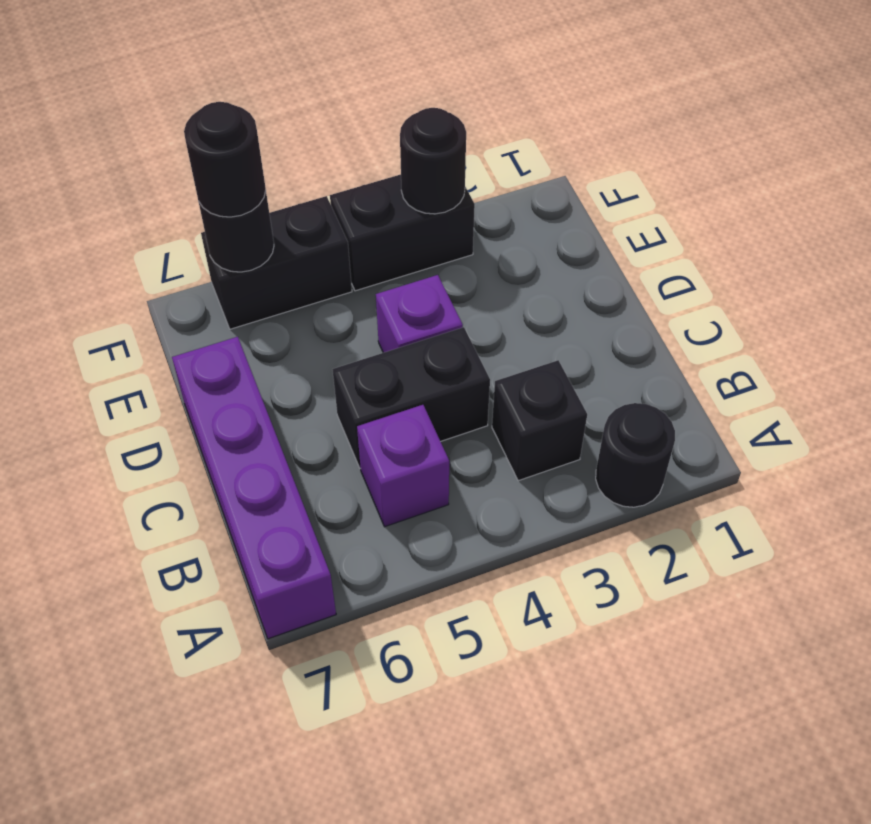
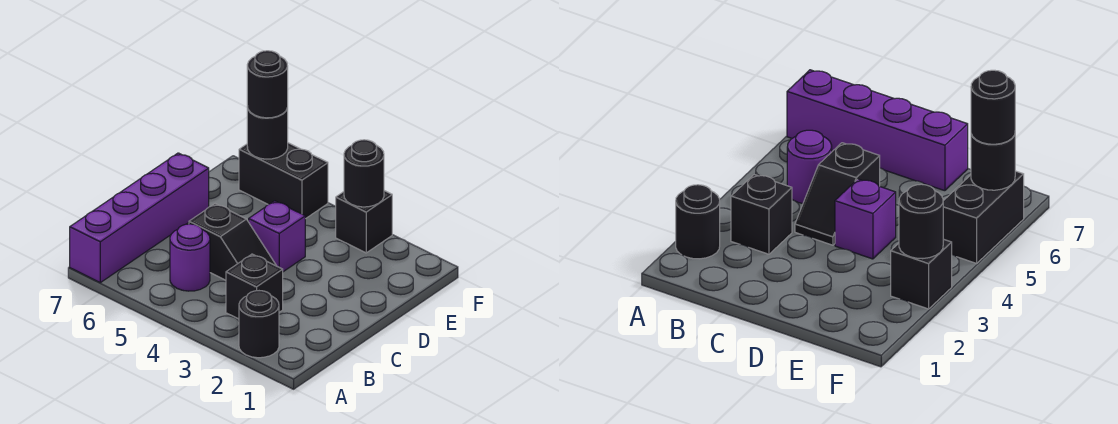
purple brick B5 level 1 -> purple round brick B5 level 1
black brick C4:C5 level 1 -> black slope C4:C5 level 1 top 5
black brick F3:F4 level 1 -> black brick F3 level 1

